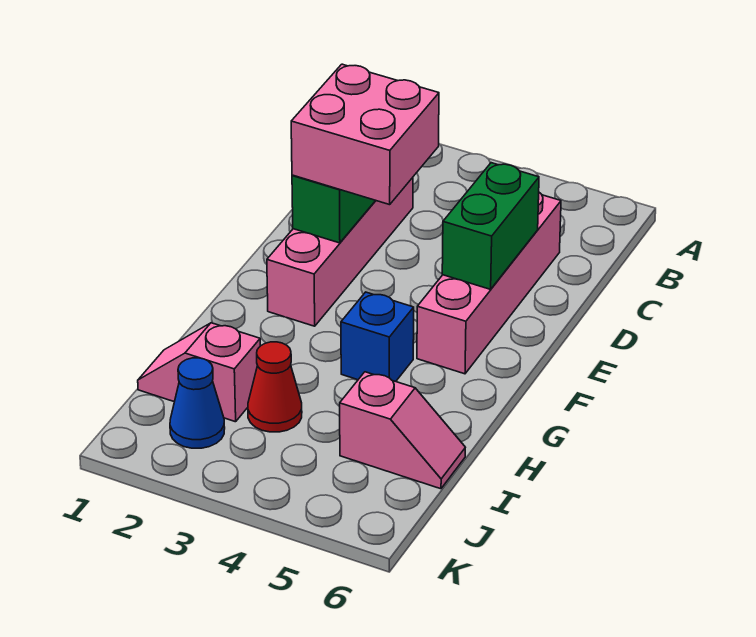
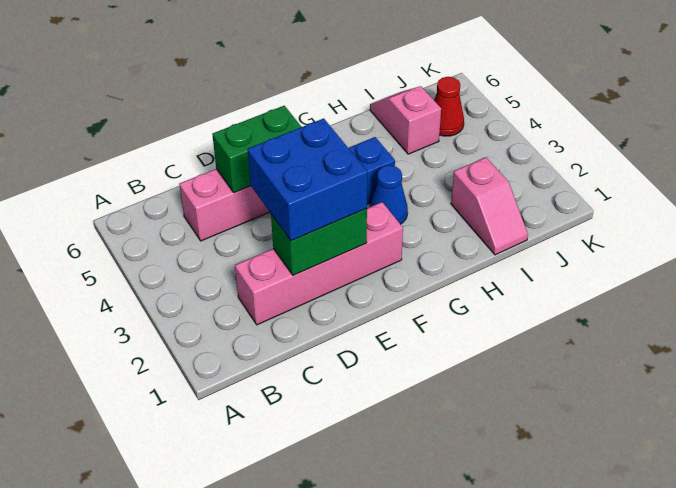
pink brick D2:E3 level 3 -> blue brick D2:E3 level 3
red cone I3 level 1 -> red cone J5 level 1
blue cone J2 level 1 -> blue cone G3 level 1

